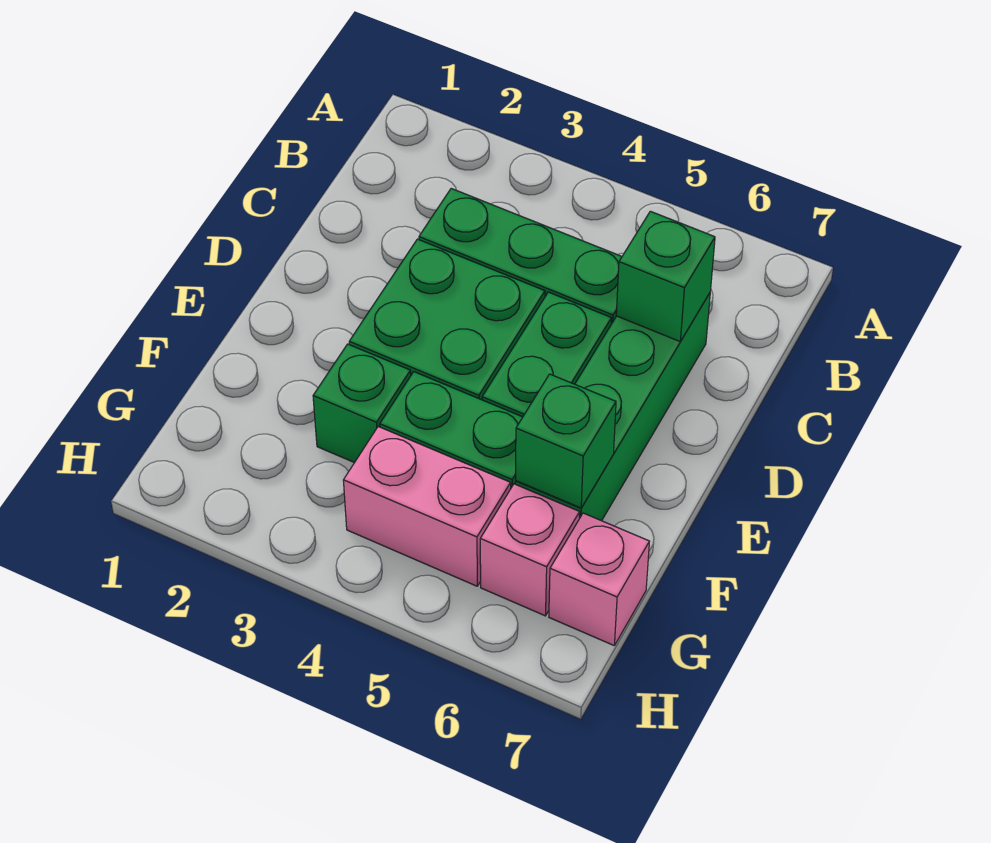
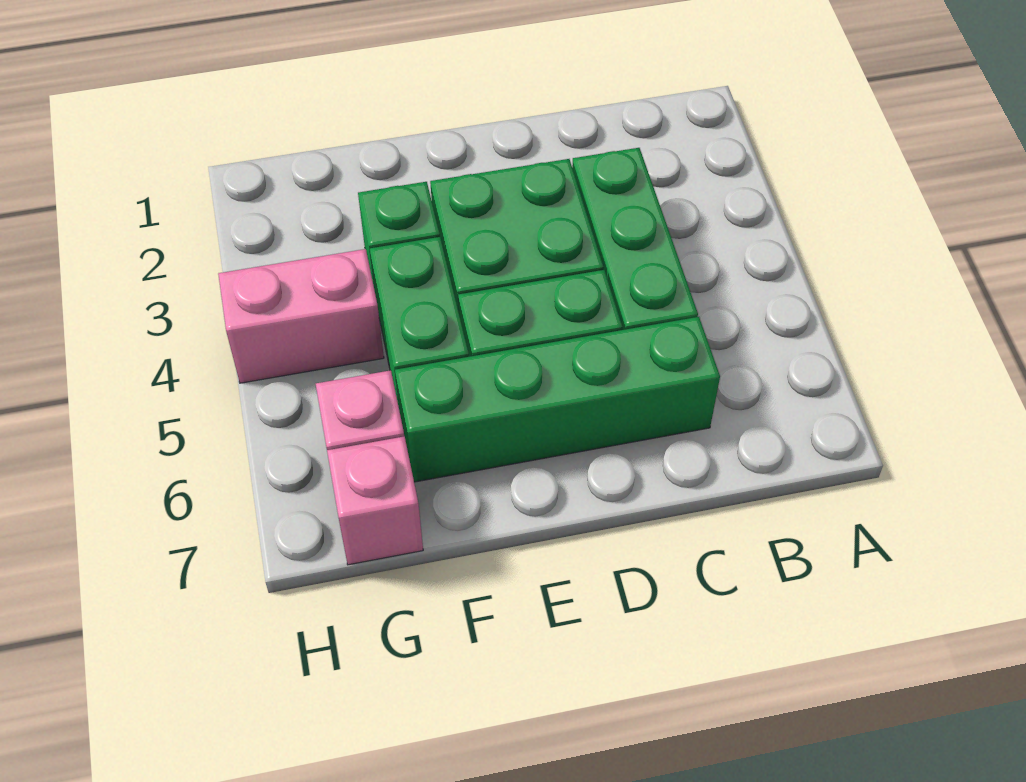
green brick C6 level 2 -> none
green brick F6 level 2 -> none
pink brick G4:G5 level 1 -> pink brick G4:H4 level 1

